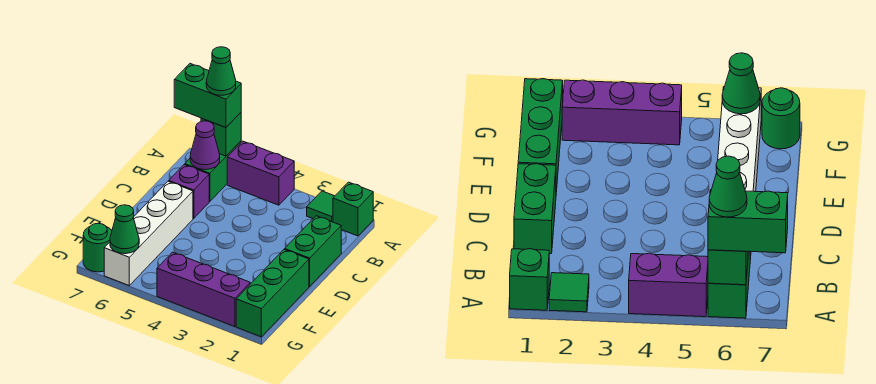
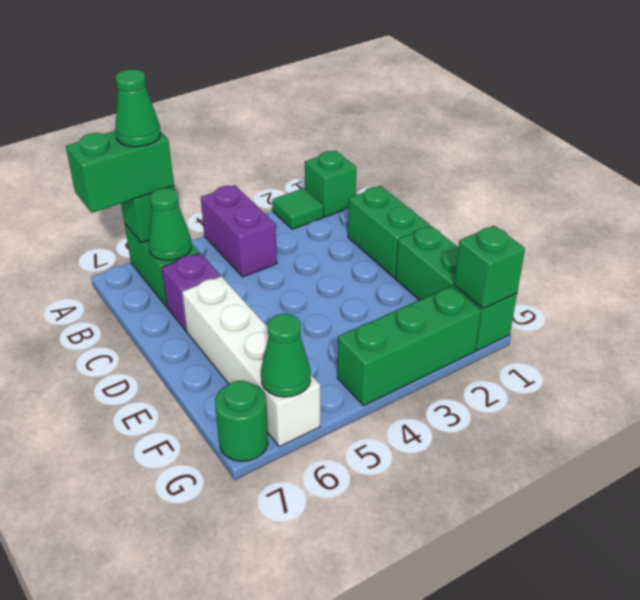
purple brick A4:A5 level 1 -> purple brick A4:B4 level 1
purple cone B6 level 2 -> green cone B6 level 2
none -> green brick G1 level 2
purple brick G2:G4 level 1 -> green brick G2:G4 level 1

